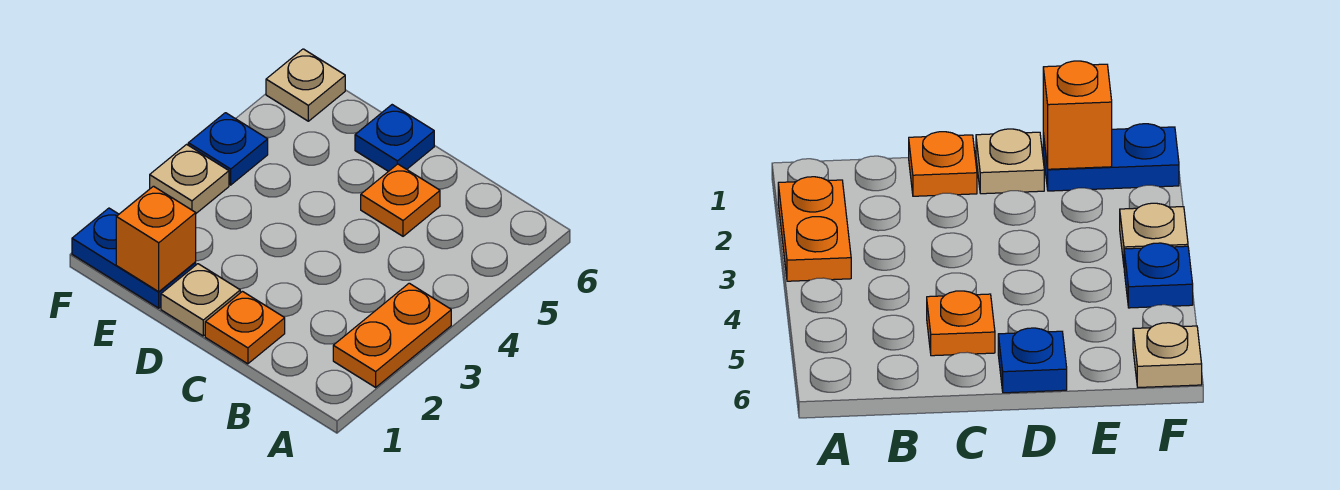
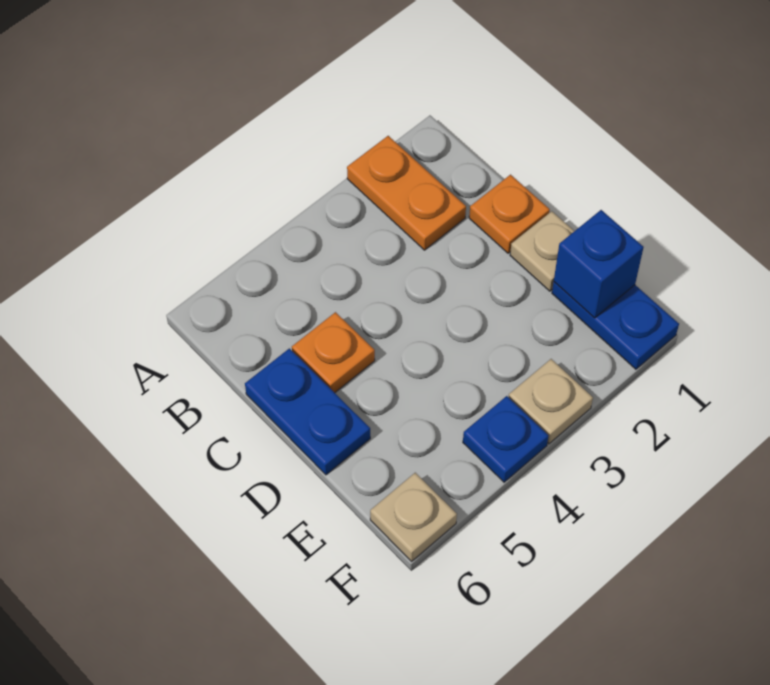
orange plate A2:A3 level 1 -> orange plate A2:B2 level 1
blue plate D6 level 1 -> blue plate C6:D6 level 1
orange brick E1 level 2 -> blue brick E1 level 2

